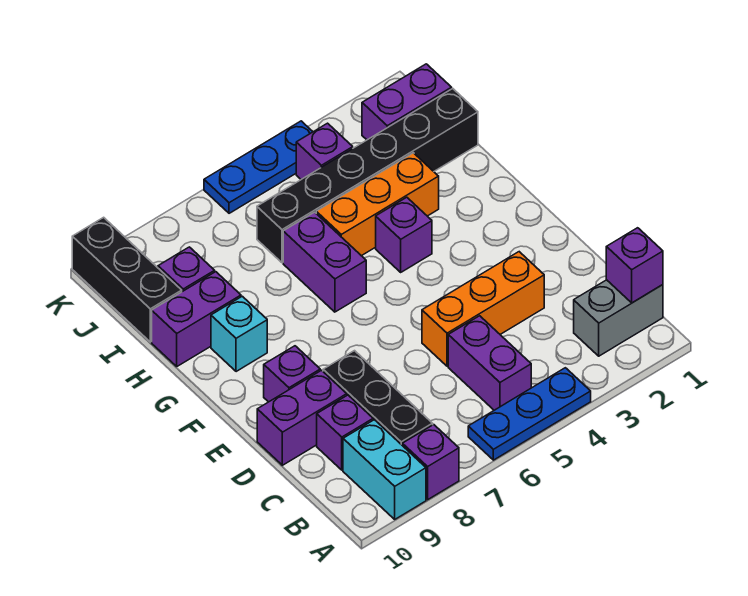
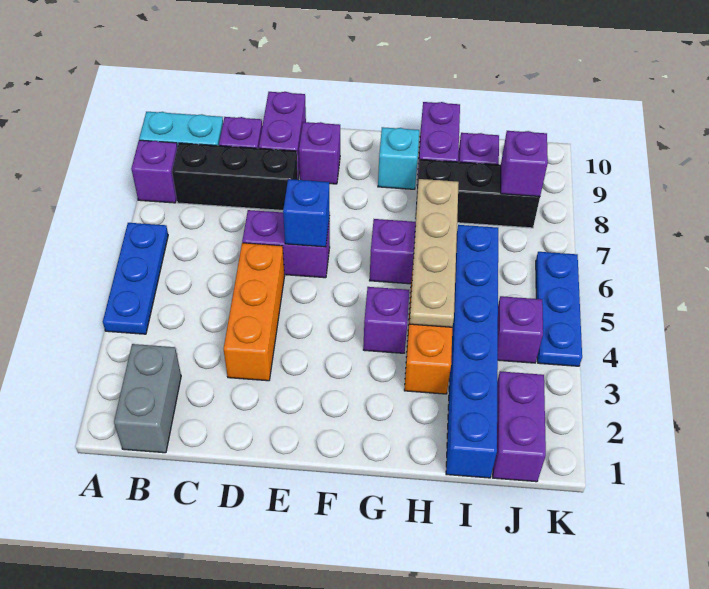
purple brick B1 level 2 -> purple brick J8 level 2
purple brick B5:C5 level 1 -> purple brick D6:E6 level 1
none -> blue brick E6 level 2
none -> tan plate H4:H7 level 2
black brick I1:I6 level 1 -> blue brick I1:I6 level 1
black brick I10:K10 level 1 -> black brick H8:J8 level 1

